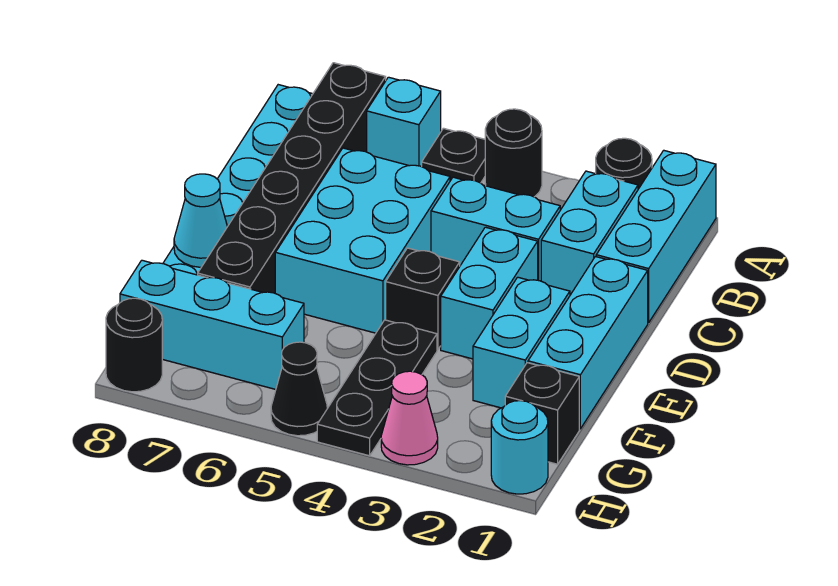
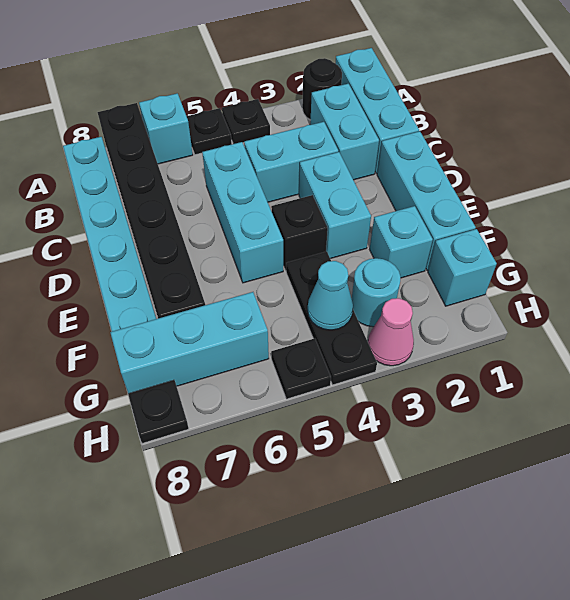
black round brick A4 level 1 -> black plate A4 level 1
cyan brick C5:E6 level 1 -> cyan brick C5:E5 level 1
cyan brick E2:F2 level 1 -> cyan brick F2 level 1
cyan cone E8 level 2 -> cyan cone G4 level 2
black brick G1 level 1 -> cyan brick G1 level 1
cyan round brick H1 level 1 -> cyan round brick G3 level 1
black cone H5 level 1 -> black plate H5 level 1
black round brick H8 level 1 -> black plate H8 level 1

